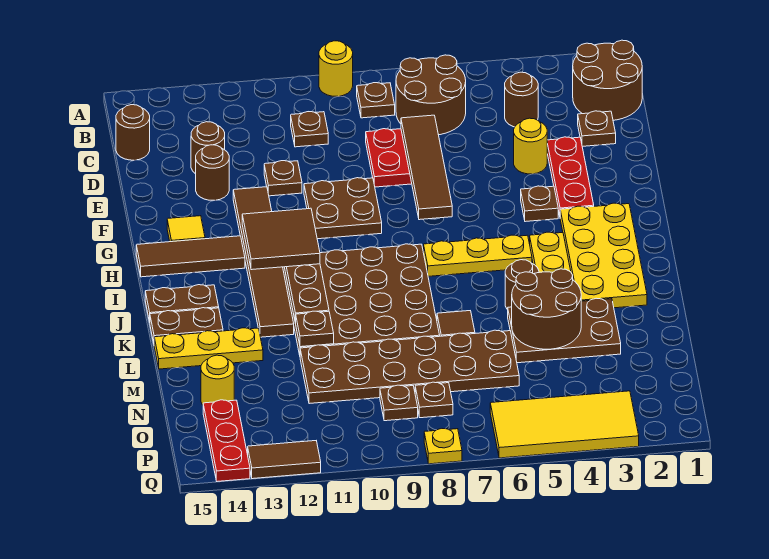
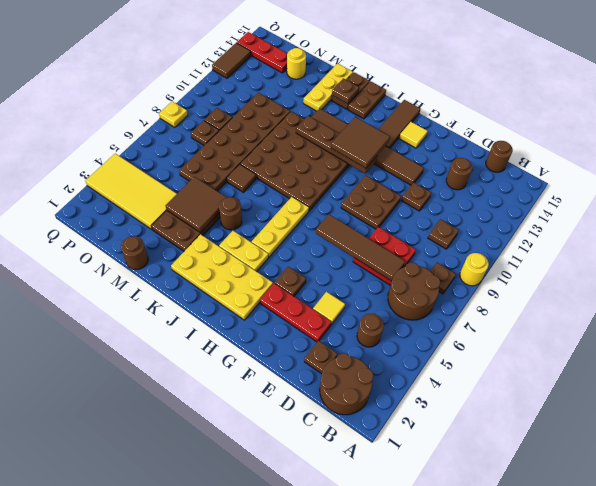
yellow round brick E4 level 1 -> yellow tile E4 level 1
brown round brick E13 level 1 -> brown round brick M1 level 1
brown round brick L4:M5 level 2 -> brown tile L4:M5 level 2
brown plate L11 level 2 -> brown plate K14 level 2
yellow tile P3:Q6 level 1 -> yellow tile N3:Q4 level 1

